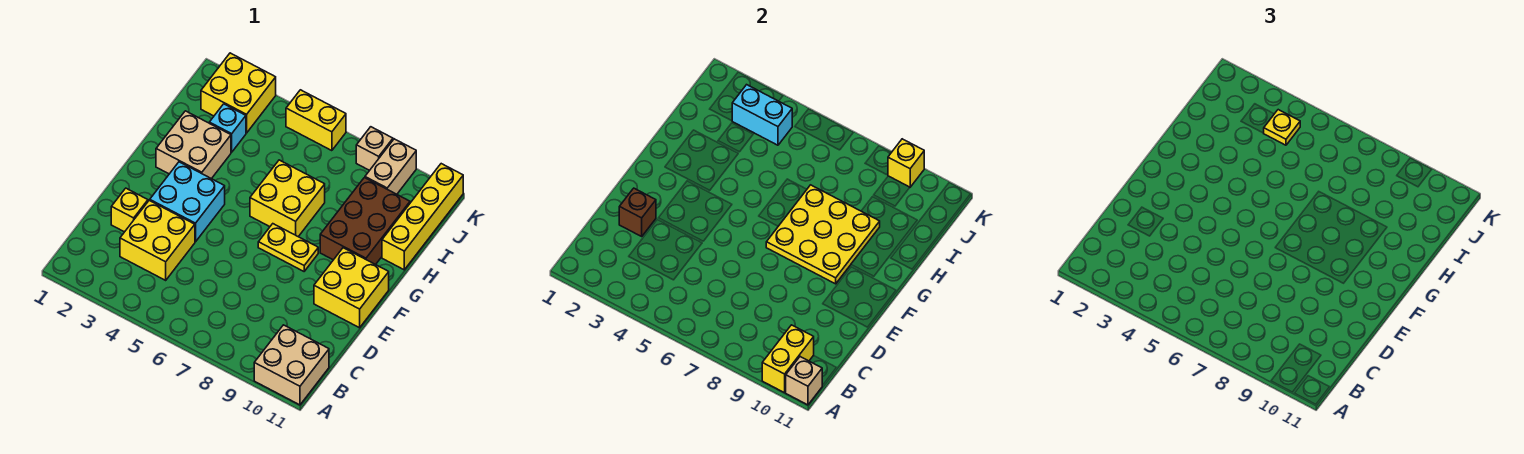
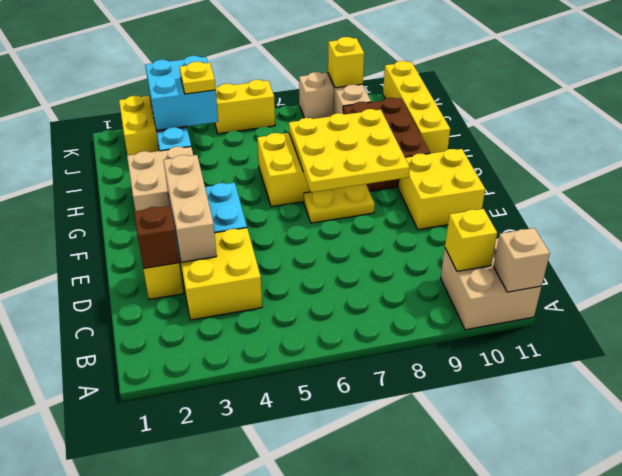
yellow brick A10:B10 level 2 -> yellow brick B10 level 2
none -> tan brick D3:F3 level 2
cyan brick J3:J4 level 2 -> cyan brick J3:K4 level 2

